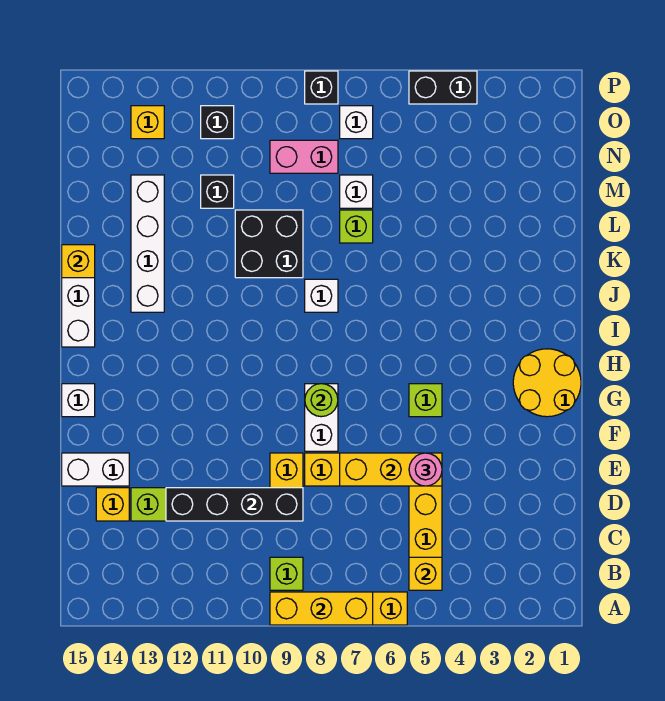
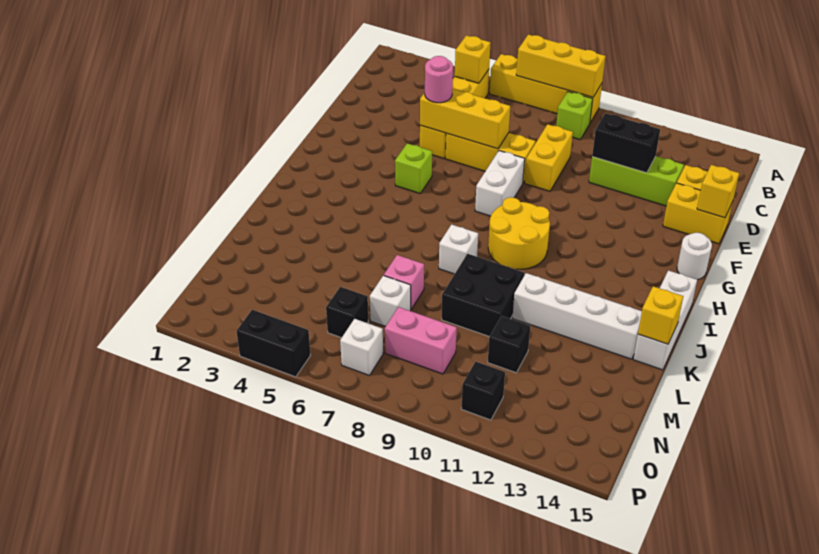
black brick D9:D12 level 2 -> black brick D11:D12 level 2
white brick E14:E15 level 1 -> yellow brick E14:E15 level 1
yellow round brick G1:H2 level 1 -> yellow round brick H9:I10 level 1
lime round brick G8 level 2 -> none
white brick G15 level 1 -> white round brick G15 level 1
white brick J13:M13 level 1 -> white brick K11:K14 level 1
lime brick L7 level 1 -> pink brick L7 level 1
yellow brick O13 level 1 -> yellow brick E15 level 2
black brick P8 level 1 -> black brick N6 level 1

